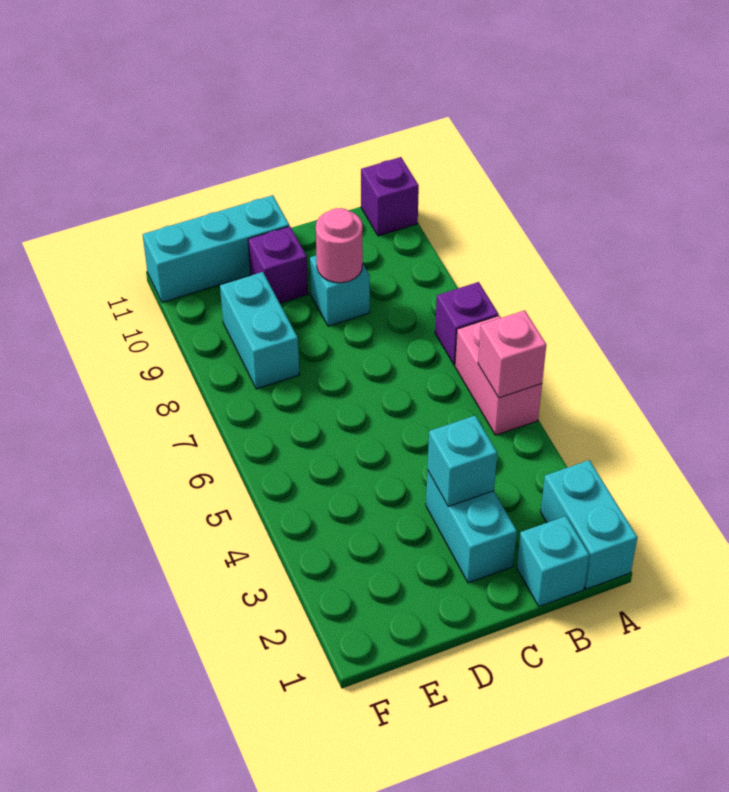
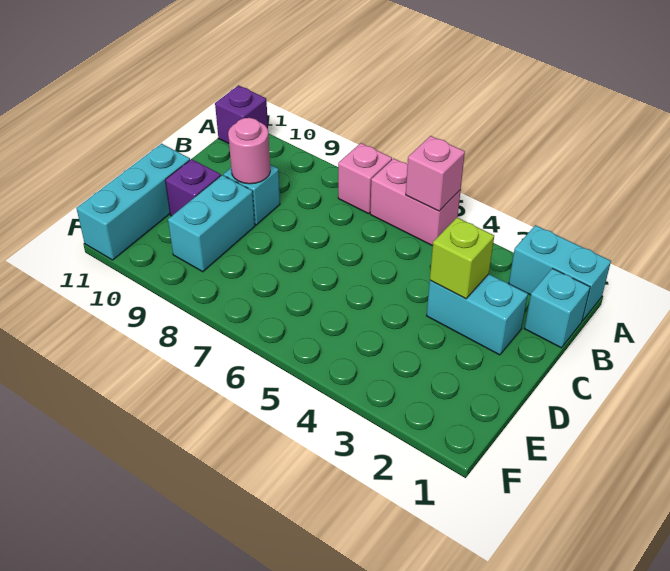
purple brick A7 level 1 -> pink brick A7 level 1
cyan brick C3 level 2 -> lime brick C3 level 2
cyan brick E8:E9 level 1 -> cyan brick D9:E9 level 1

